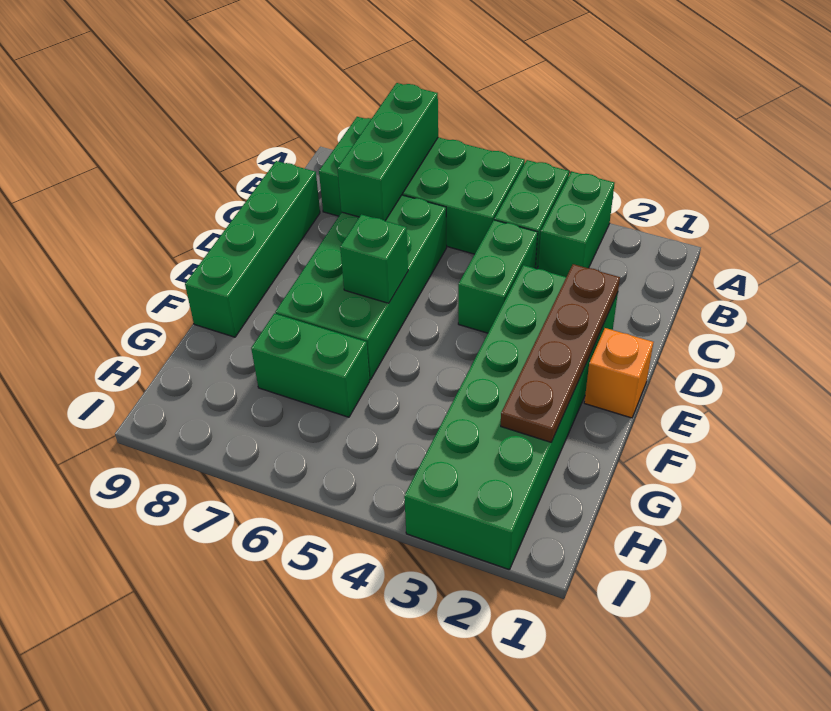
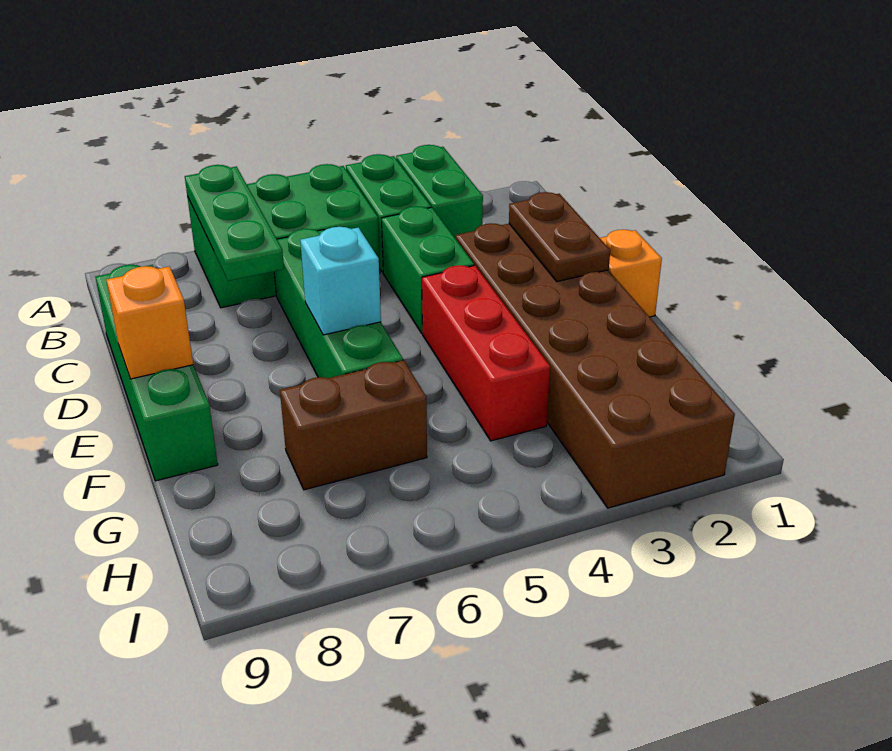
green brick A5:B8 level 1 -> green brick A5:B7 level 1
green brick A7:C7 level 2 -> green plate A7:C7 level 2
green brick C6:F7 level 1 -> green brick C6:F6 level 1
green brick D2:I3 level 1 -> brown brick D2:I3 level 1
brown plate D2:G2 level 2 -> brown plate D2:E2 level 2
none -> red brick E4:G4 level 1
green brick E6 level 2 -> cyan brick E6 level 2
none -> orange brick E9 level 2
green brick G6:G7 level 1 -> brown brick G6:G7 level 1

